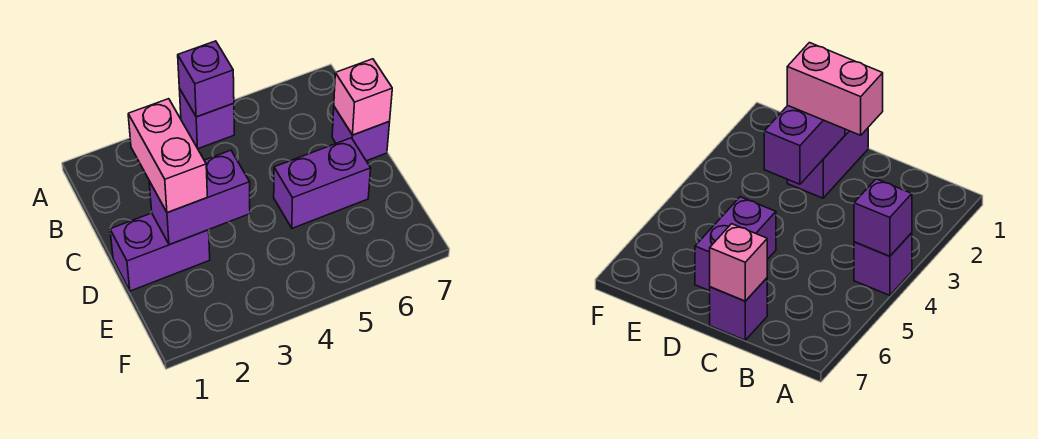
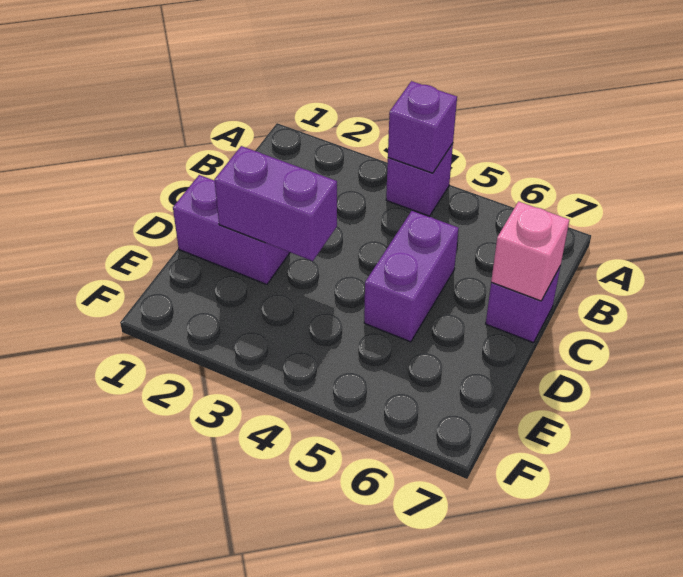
pink brick C2:D2 level 3 -> none
purple brick D5:D6 level 1 -> purple brick C5:D5 level 1

